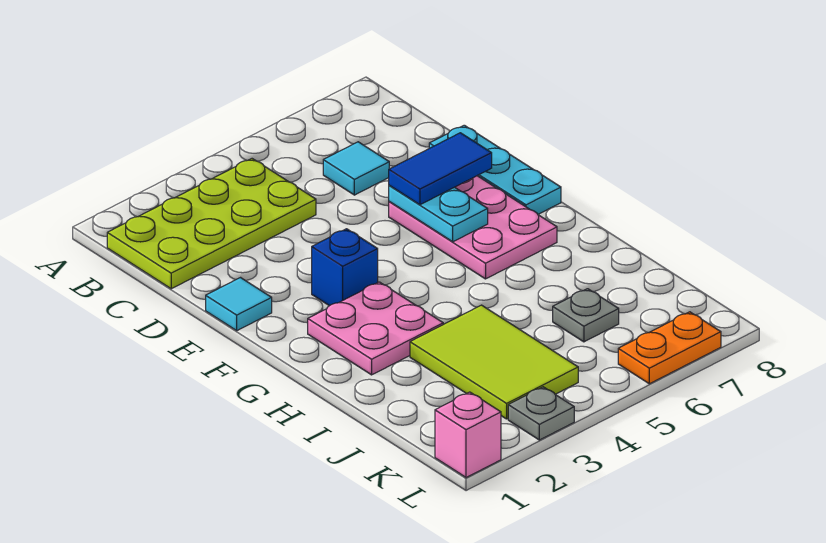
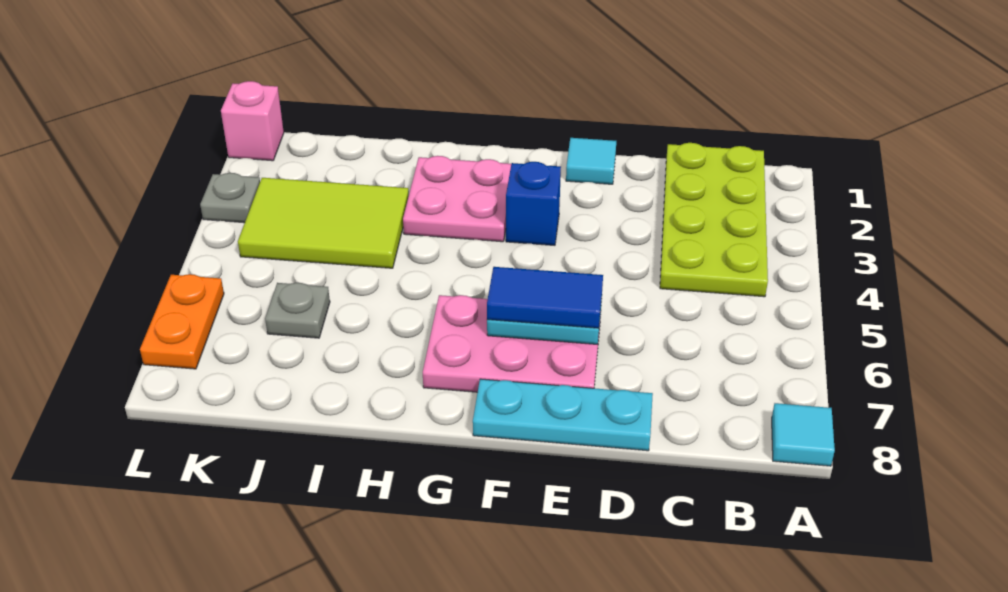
cyan tile C6 level 1 -> cyan tile A8 level 1
blue tile E6:E7 level 3 -> blue tile E6:F6 level 3

